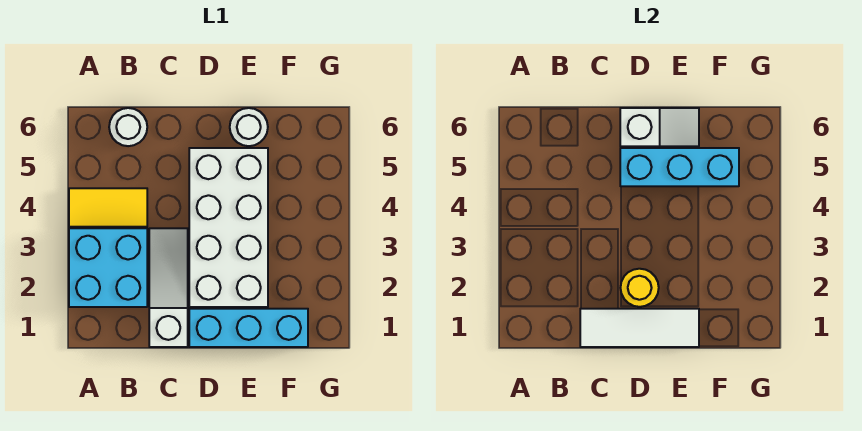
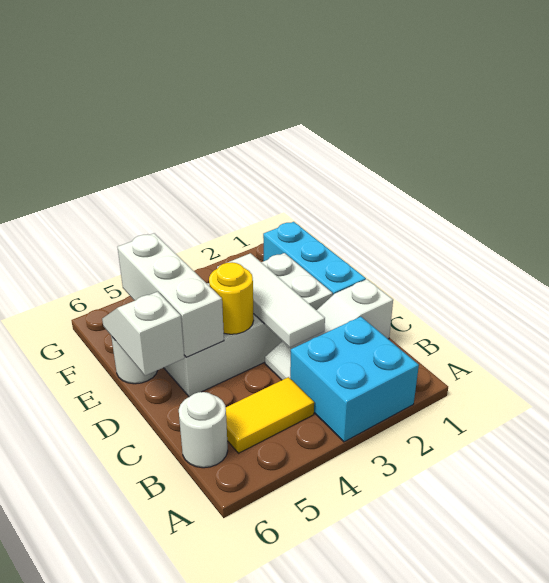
yellow tile A4:B4 level 1 -> yellow tile B4:B5 level 1
white tile C1:E1 level 2 -> white tile C3:E3 level 2
yellow round brick D2 level 2 -> yellow round brick D4 level 2
cyan brick D5:F5 level 2 -> white brick D5:F5 level 2

